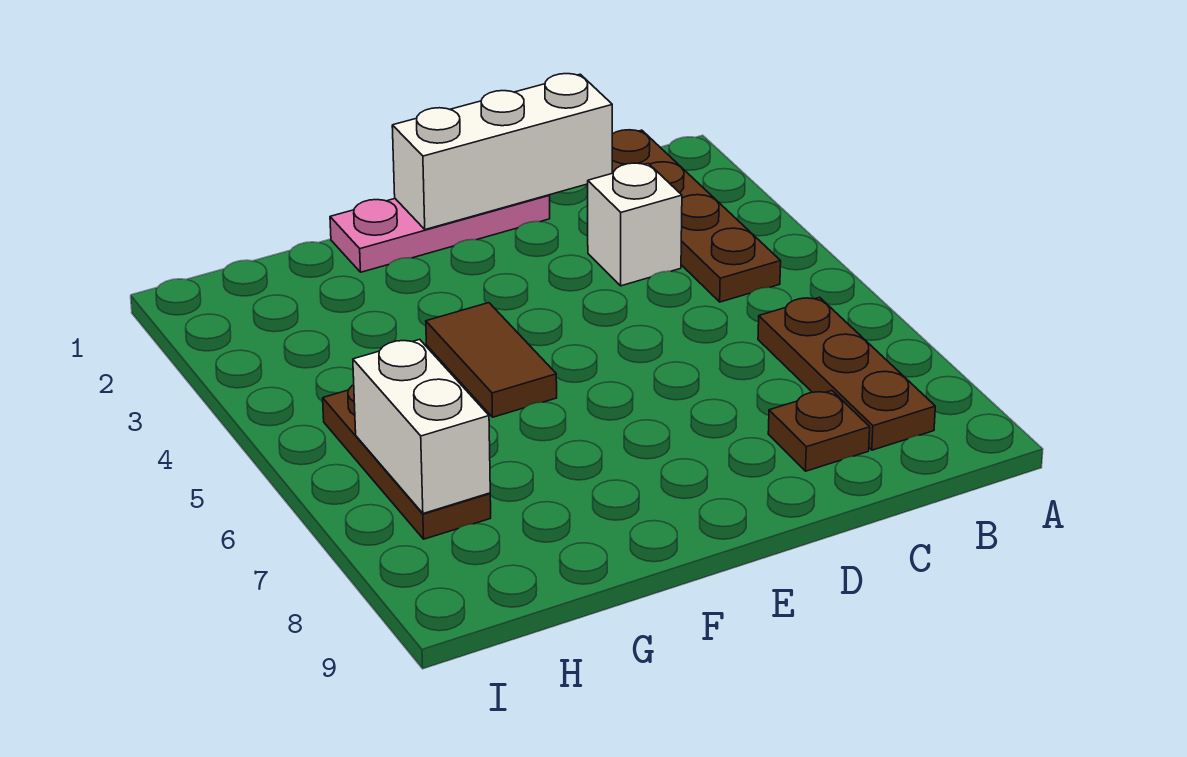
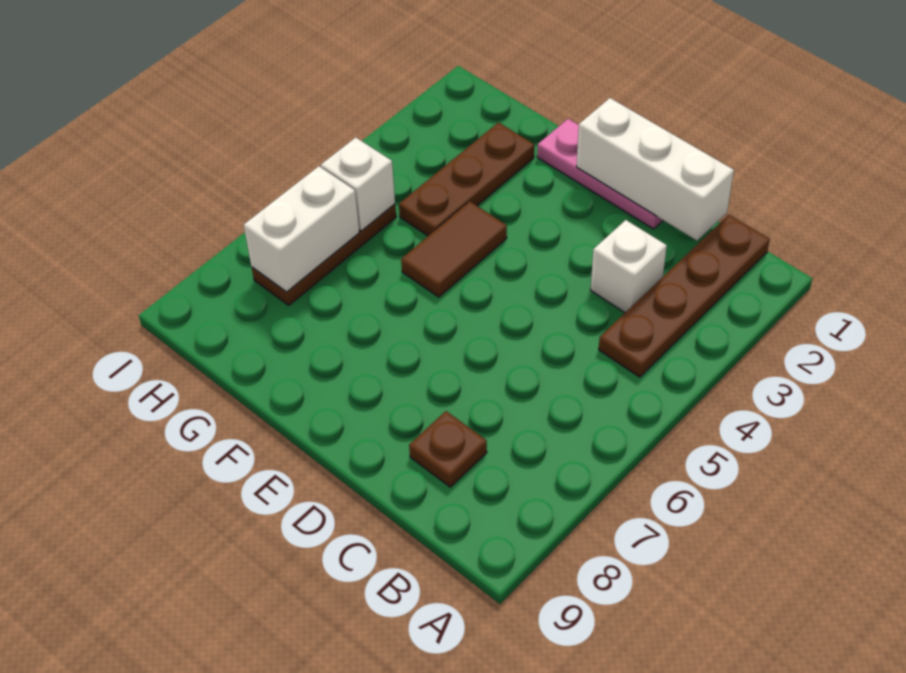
brown plate B6:B8 level 1 -> brown plate G2:G4 level 1
none -> white brick H5 level 2

